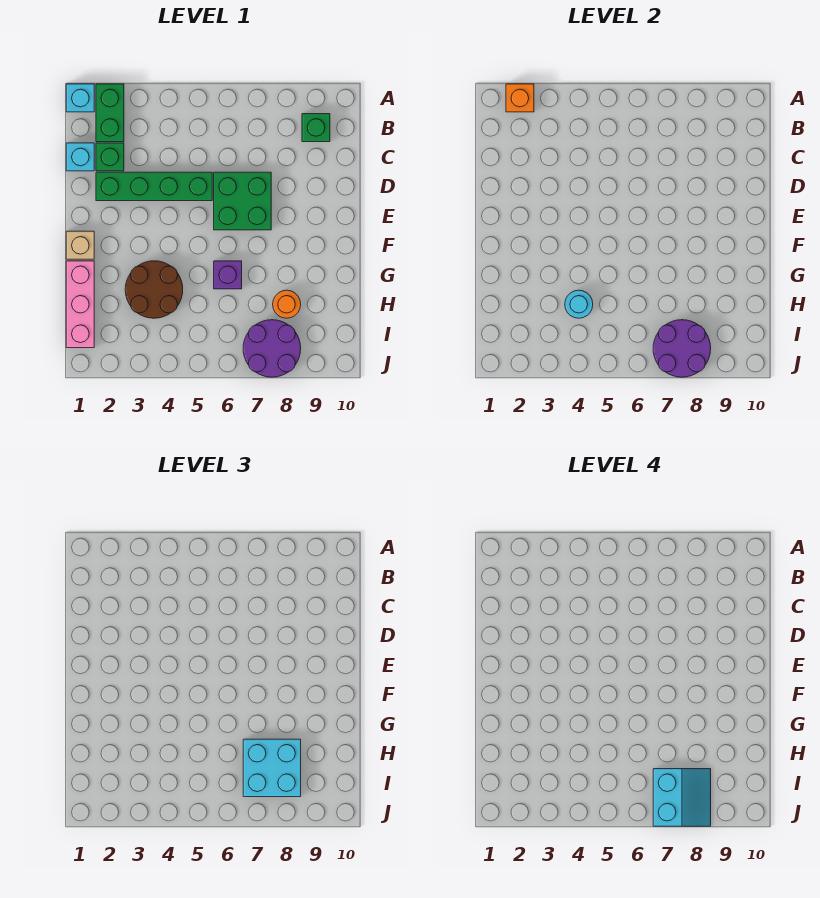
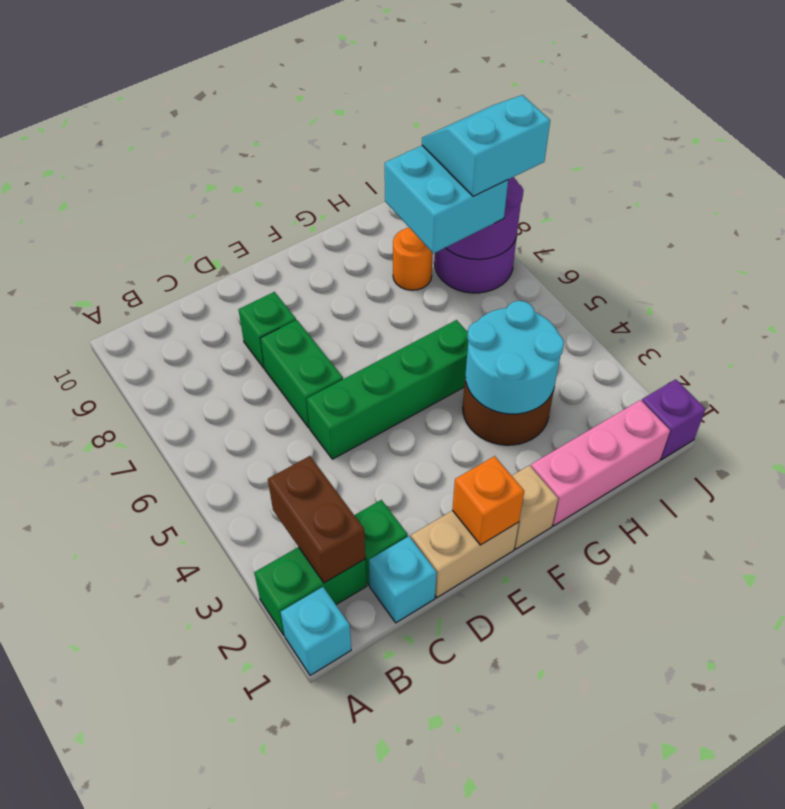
orange brick A2 level 2 -> orange brick E1 level 2
none -> brown brick B2:B3 level 2
green brick B9 level 1 -> green brick D8 level 1
none -> tan brick D1:E1 level 1
green brick D2:D5 level 1 -> green brick D5:G5 level 1
green brick D6:E7 level 1 -> green brick D6:D7 level 1
purple brick G6 level 1 -> purple brick J1 level 1
cyan round brick H4 level 2 -> cyan round brick G3:H4 level 2

